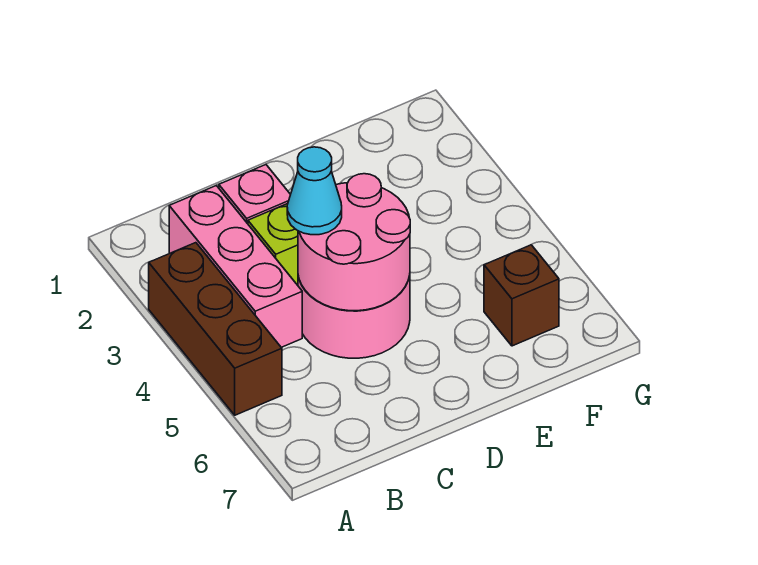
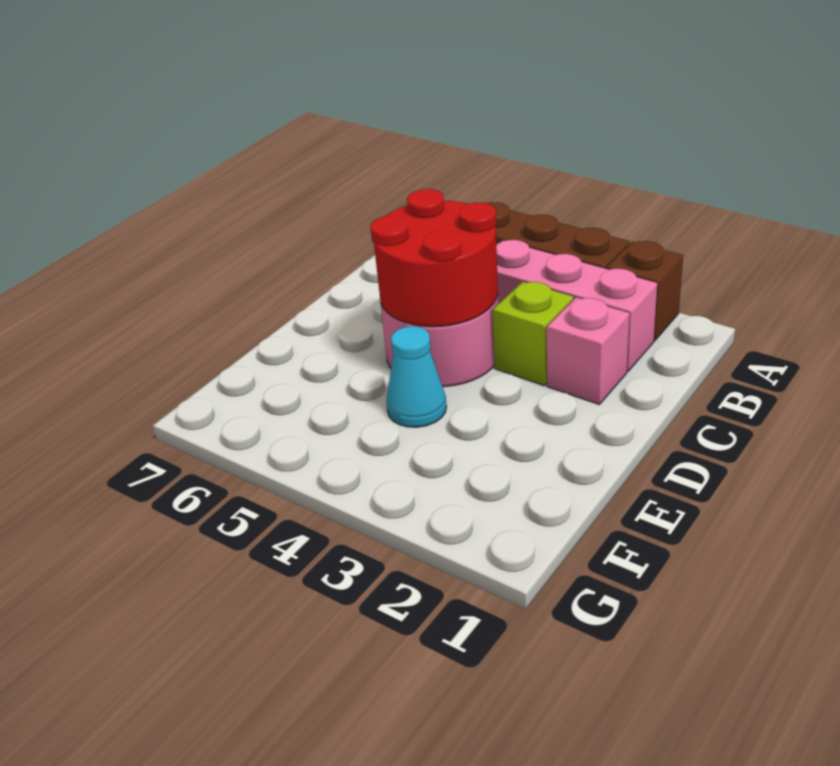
pink round brick C4:D5 level 2 -> red round brick C4:D5 level 2
cyan cone C4 level 3 -> cyan cone E4 level 1
brown brick F6 level 1 -> brown brick A2 level 1

